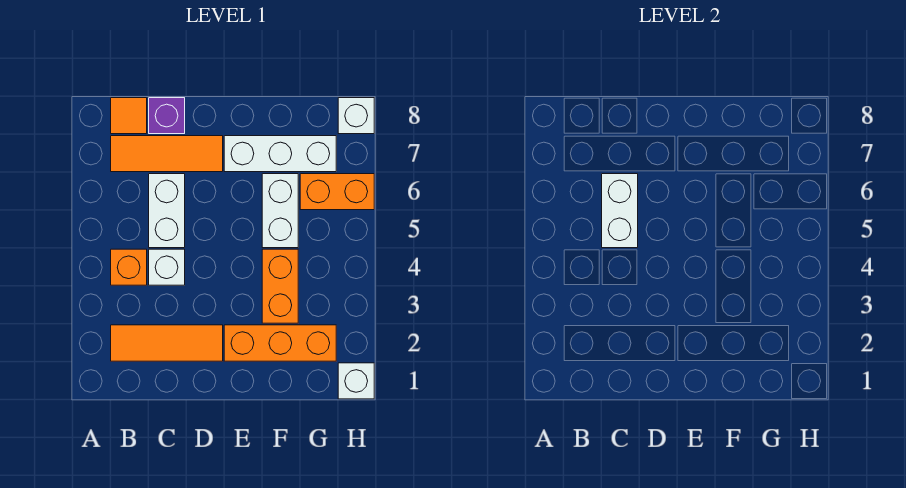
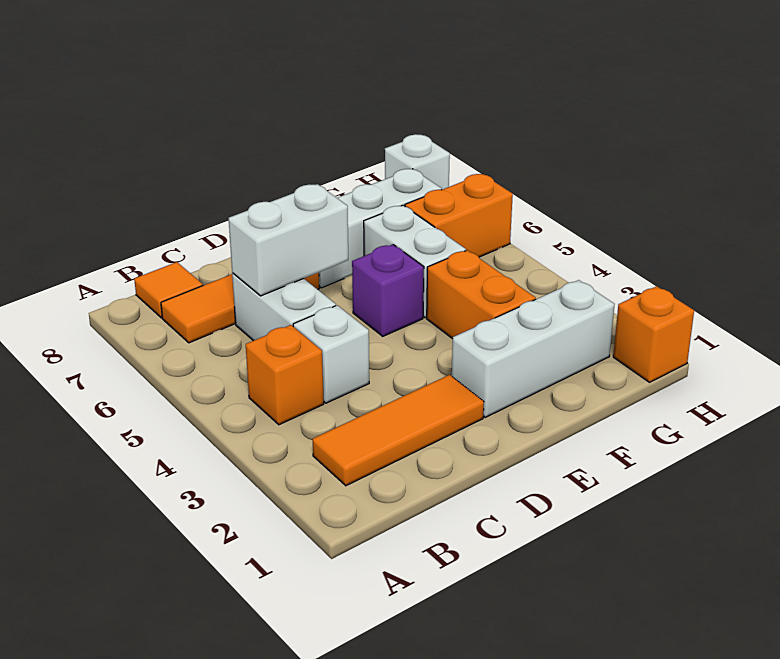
white brick C5:C6 level 2 -> white brick C6:D6 level 2
purple brick C8 level 1 -> purple brick E5 level 1
orange brick E2:G2 level 1 -> white brick E2:G2 level 1
white brick H1 level 1 -> orange brick H1 level 1

